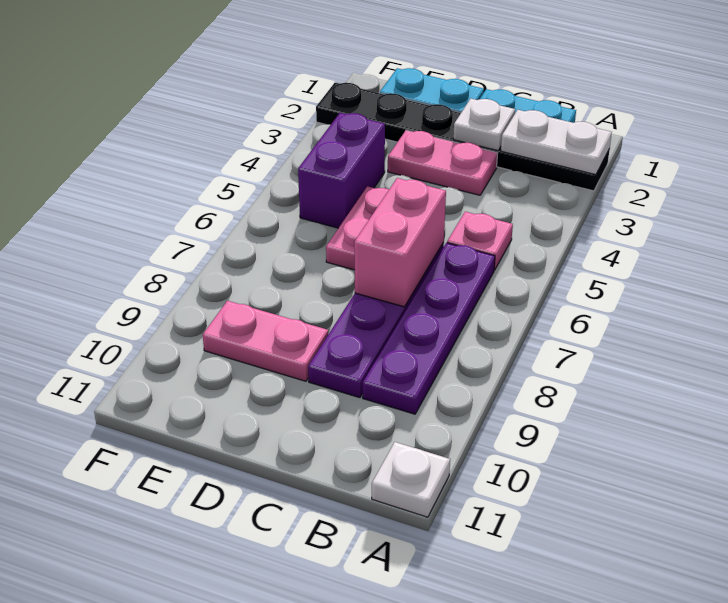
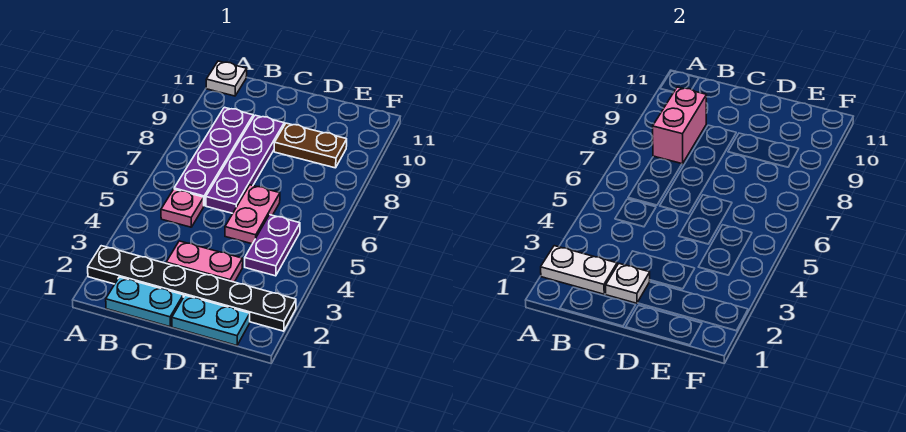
pink brick C6:C7 level 2 -> pink brick B8:B9 level 2
pink plate D9:E9 level 1 -> brown plate D9:E9 level 1
purple brick E4:E5 level 1 -> purple plate E4:E5 level 1

